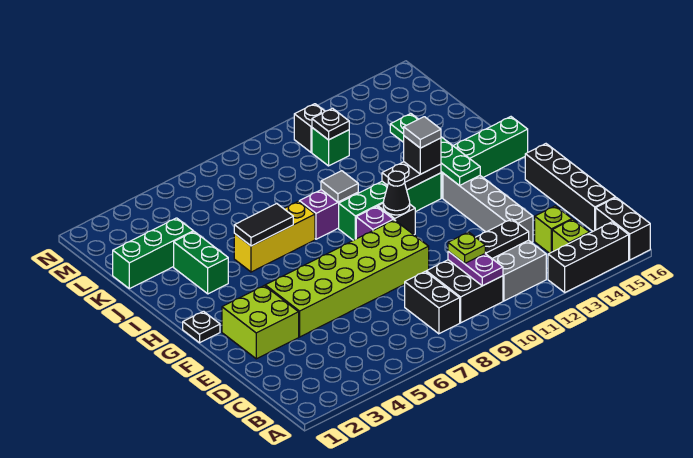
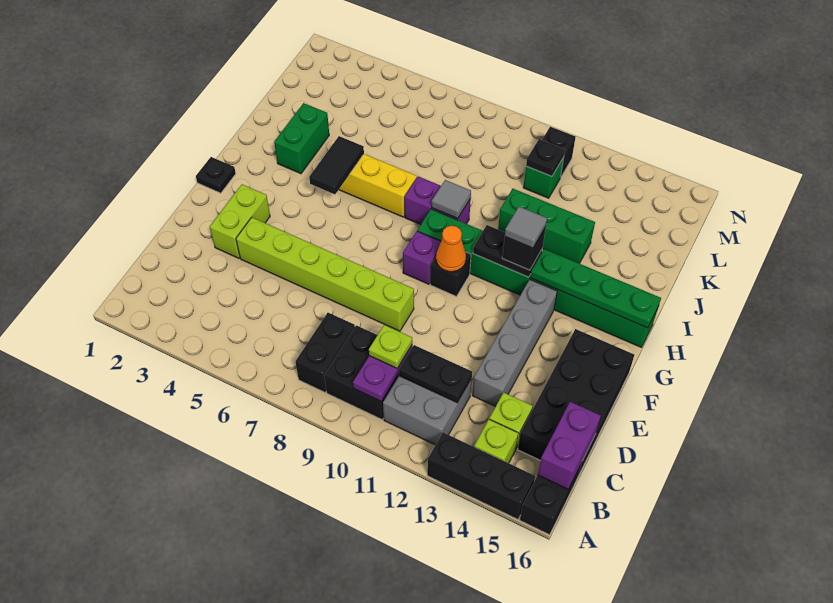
none -> purple brick B16:C16 level 2
black brick C16:F16 level 1 -> black brick C15:F16 level 1
lime brick E2:F3 level 1 -> lime brick E3:F3 level 1
lime brick E4:F9 level 1 -> lime brick E4:E9 level 1
black cone G10 level 2 -> orange cone G10 level 2
green plate G13:J13 level 2 -> green plate H13:H16 level 2
black tile I5:I6 level 2 -> black tile H5:I5 level 2
green brick K1:K3 level 1 -> green brick J11:J13 level 1

